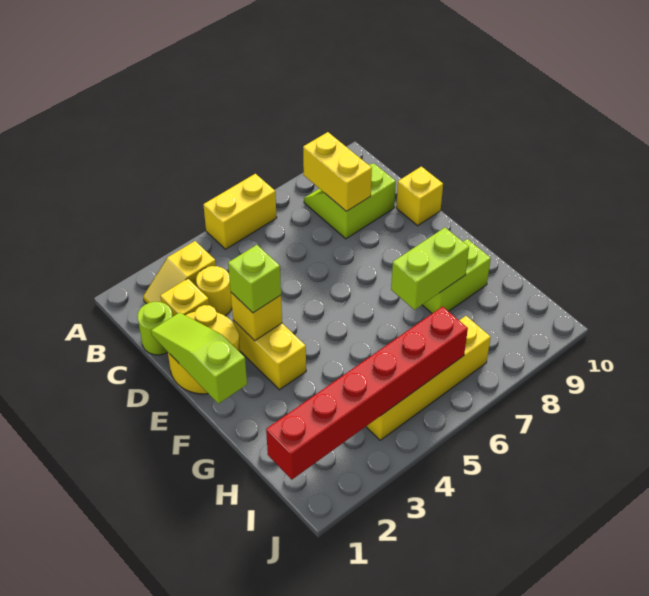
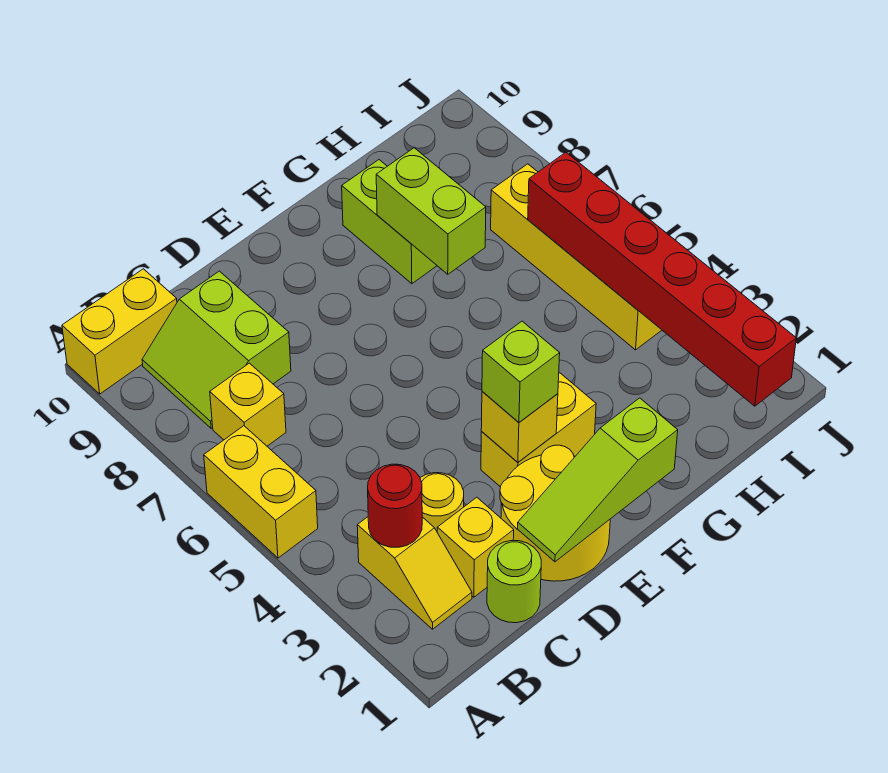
none -> red round brick B3 level 2
yellow brick B8:C8 level 2 -> yellow brick A10:B10 level 1
yellow brick D10 level 1 -> yellow brick B7 level 1

